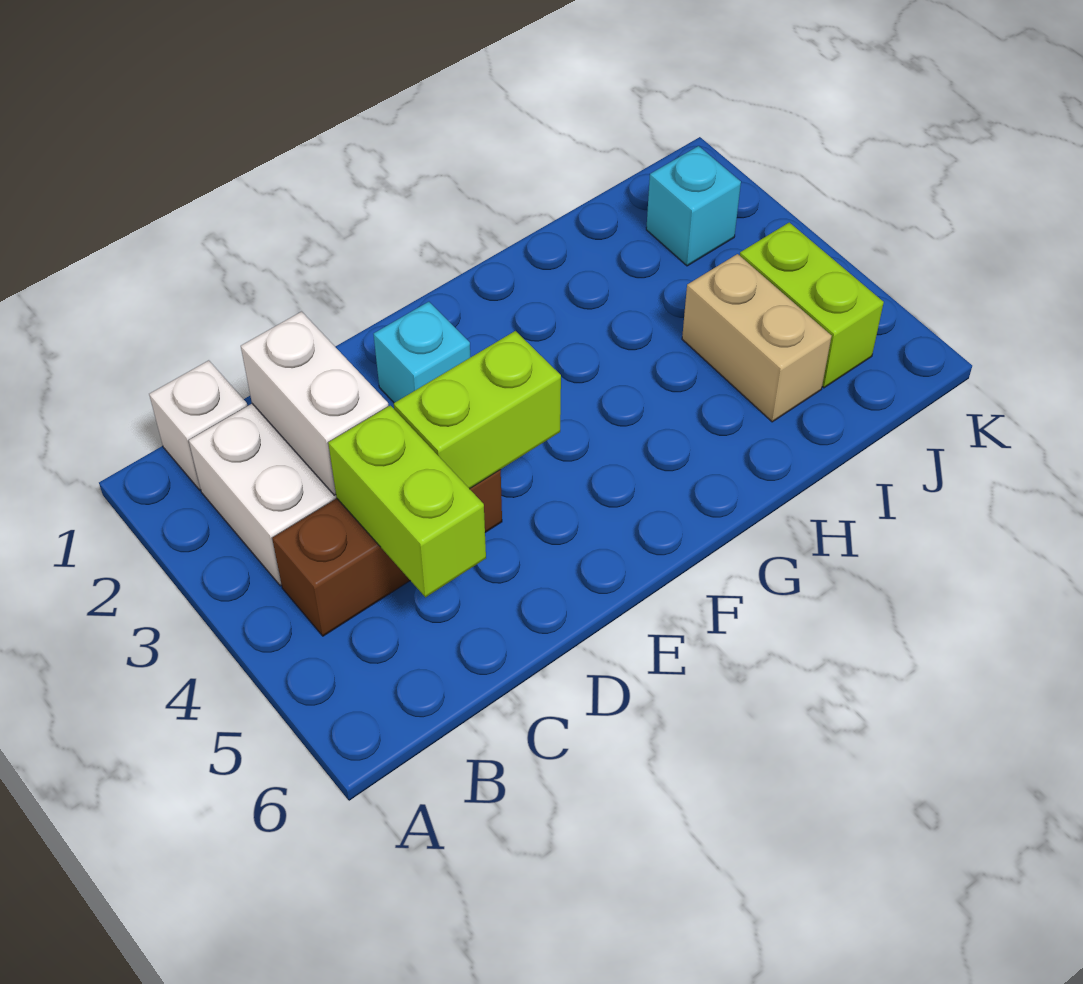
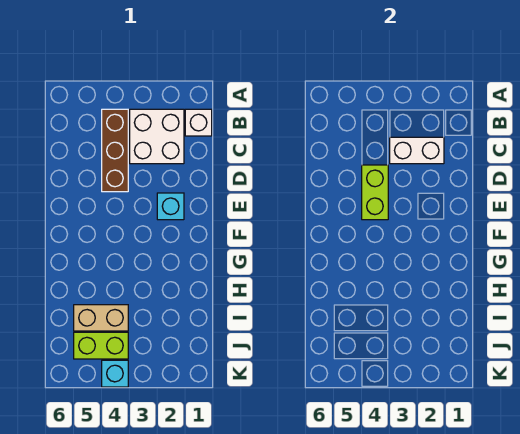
lime brick C4:C5 level 2 -> none
cyan brick J2 level 1 -> cyan brick K4 level 1

